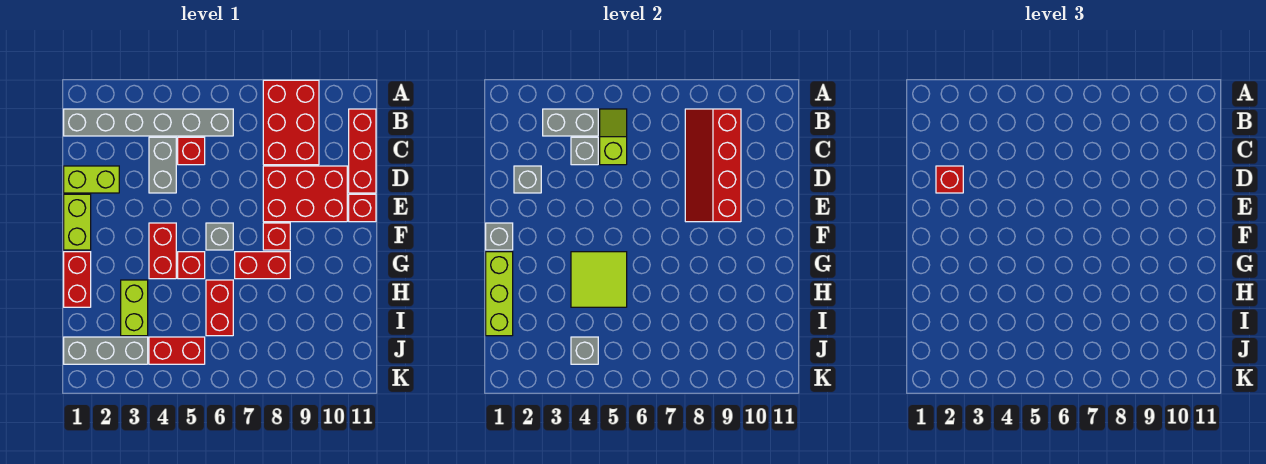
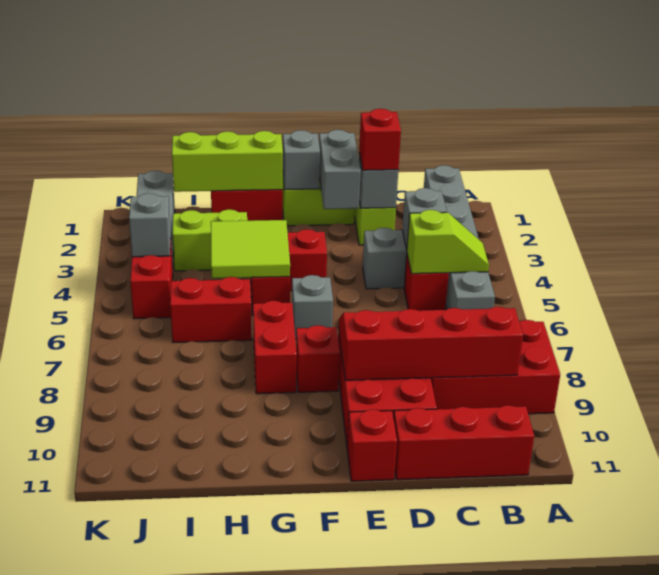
grey brick B3:B4 level 2 -> grey brick E1:E2 level 2

